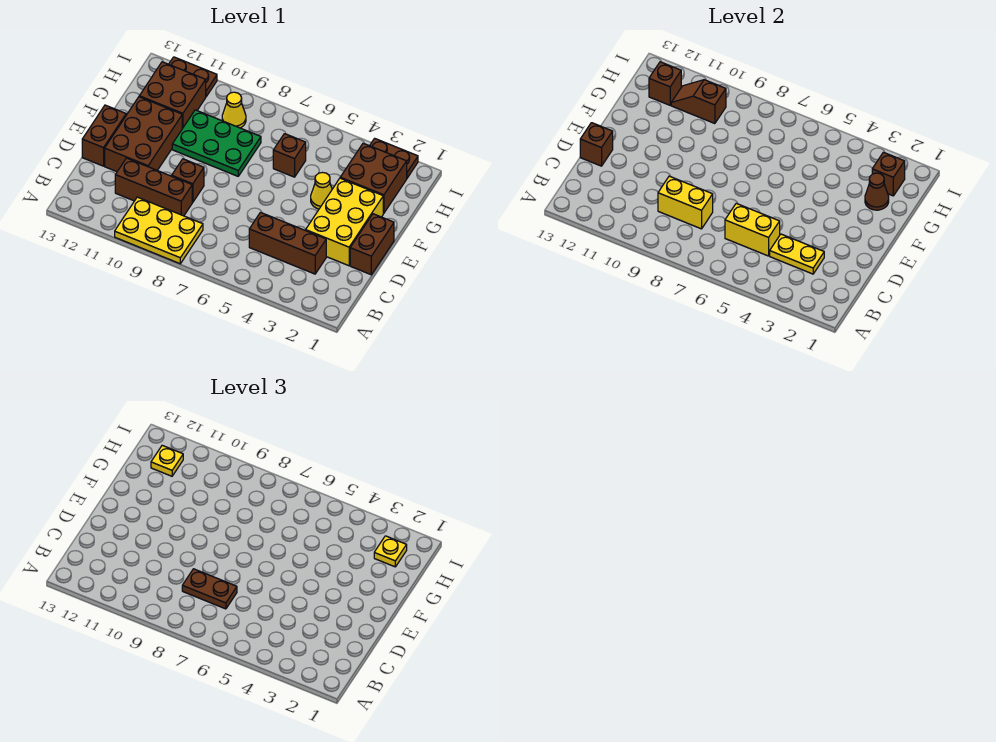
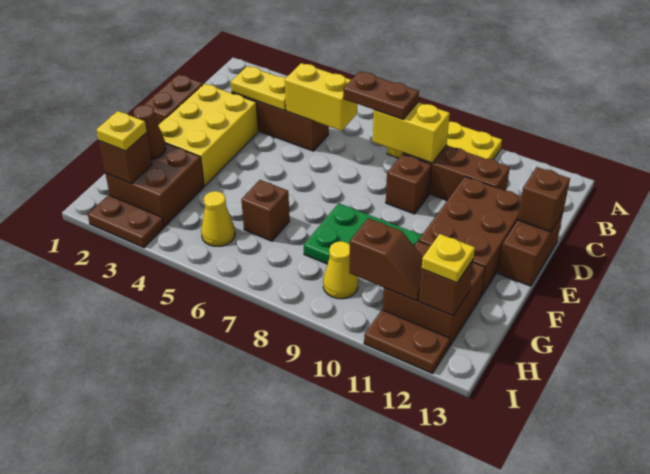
yellow cone F4 level 1 -> yellow cone H5 level 1

